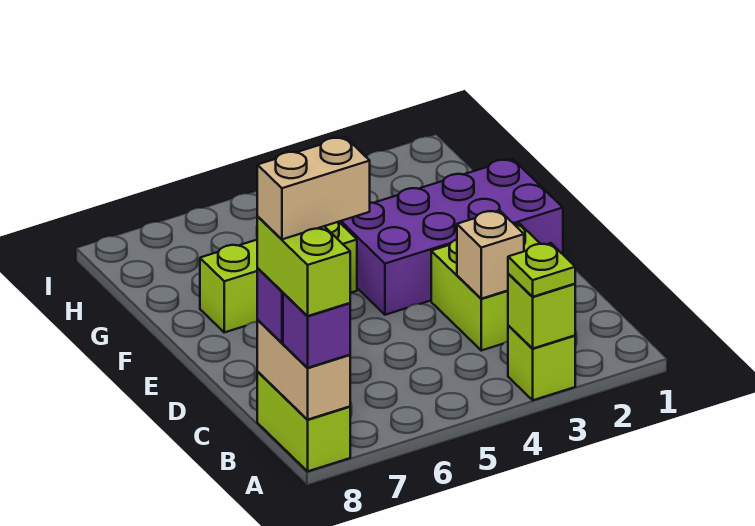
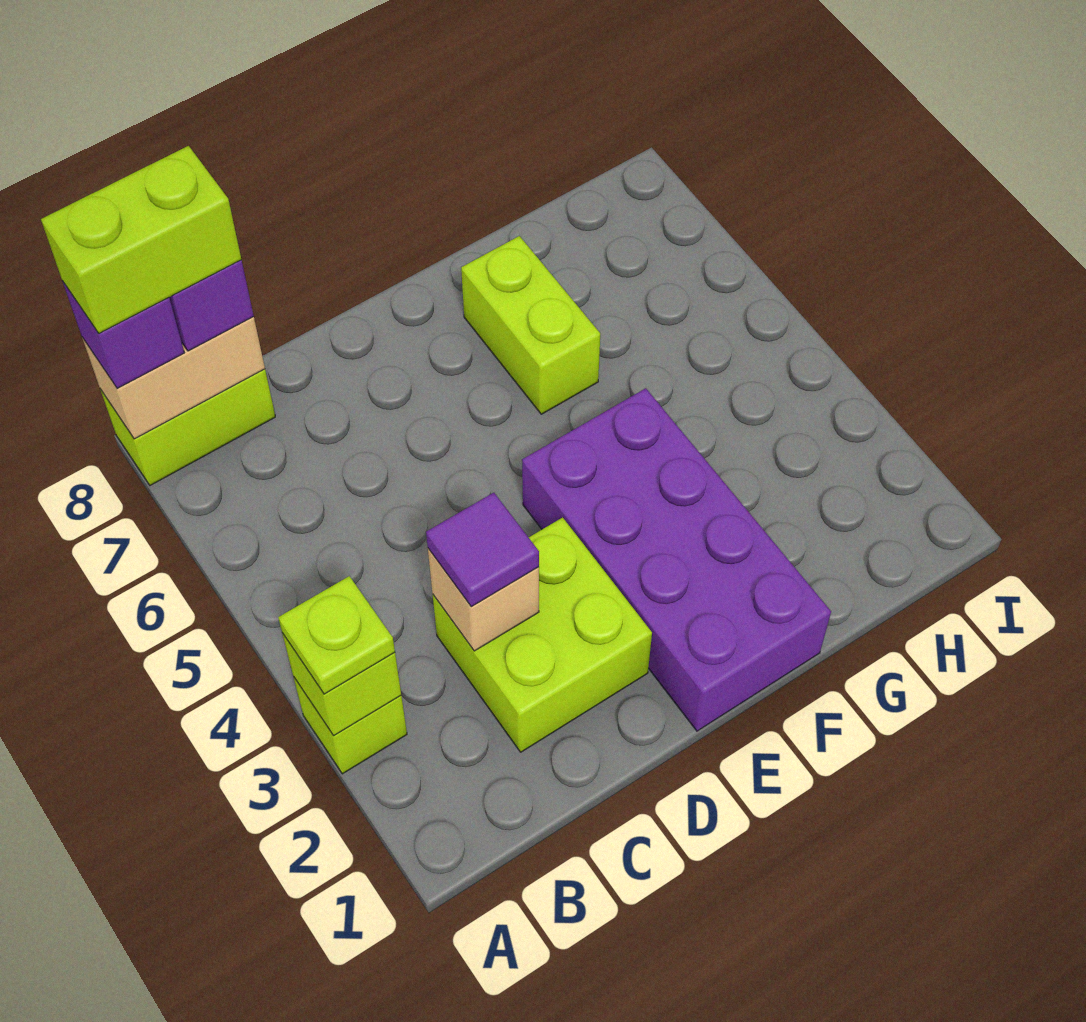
tan brick B7:B8 level 5 -> none
none -> purple tile C3 level 3
lime brick F5:F7 level 1 -> lime brick F6:F7 level 1

